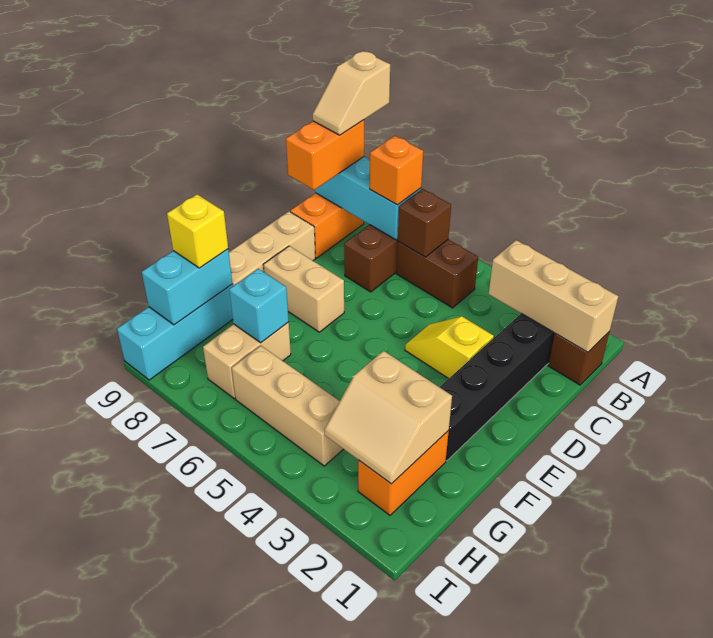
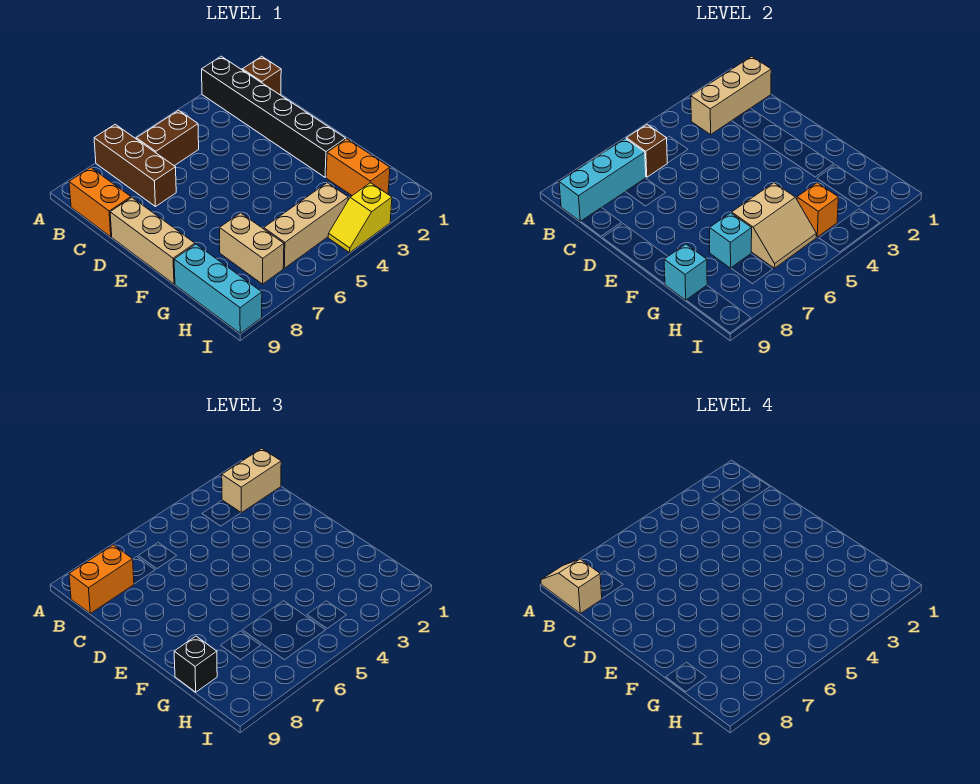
tan slope A9:B9 level 4 top A -> tan slope A9:B9 level 4 top B
orange brick B7 level 3 -> orange brick H4 level 2
orange brick B9:C9 level 3 -> orange brick B8:B9 level 3
yellow slope D3:D4 level 1 top 3 -> yellow slope I3:I4 level 1 top 3
tan brick E7:E8 level 1 -> tan brick B1:B2 level 3
tan slope G2:H3 level 2 top G -> tan slope G5:H6 level 2 top G
cyan brick G9:H9 level 2 -> cyan brick G9 level 2
yellow brick G9 level 3 -> black brick G9 level 3

